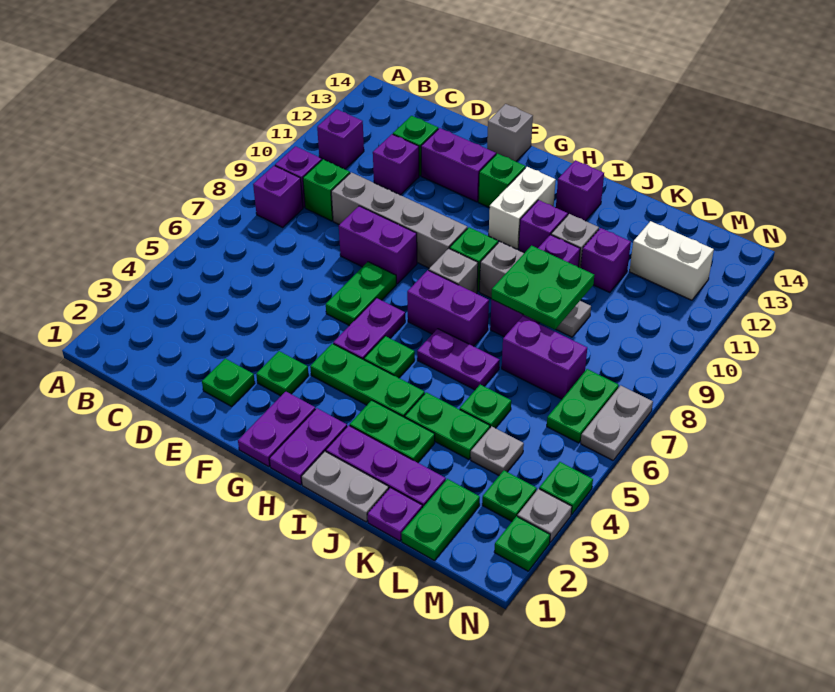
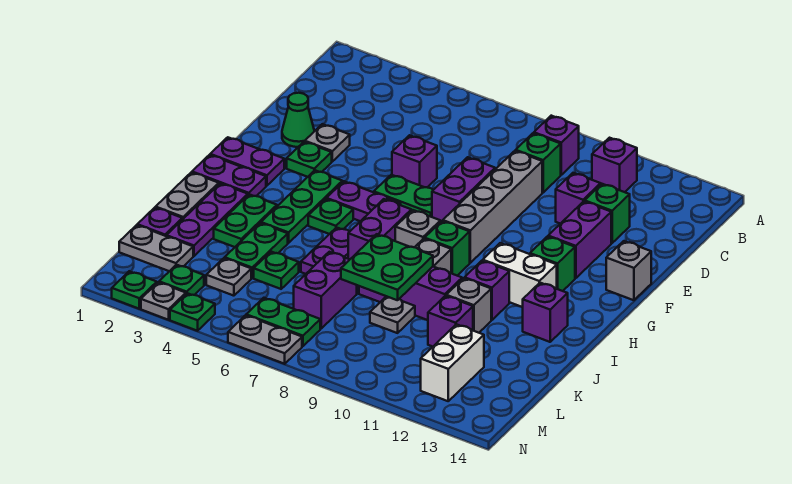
purple brick B8 level 1 -> purple brick E6 level 1
green plate E2 level 1 -> green cone E2 level 1
none -> grey plate E3 level 1
green plate L1:L2 level 1 -> grey plate L1:L2 level 1

